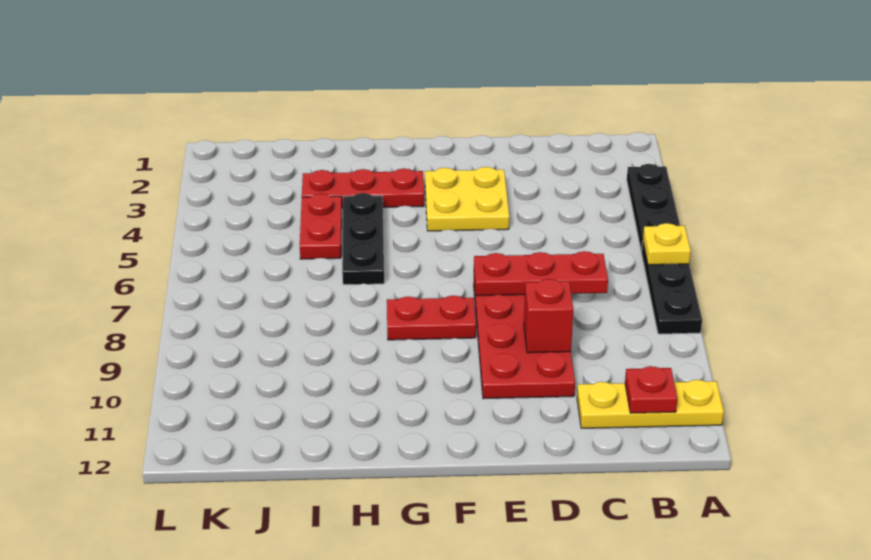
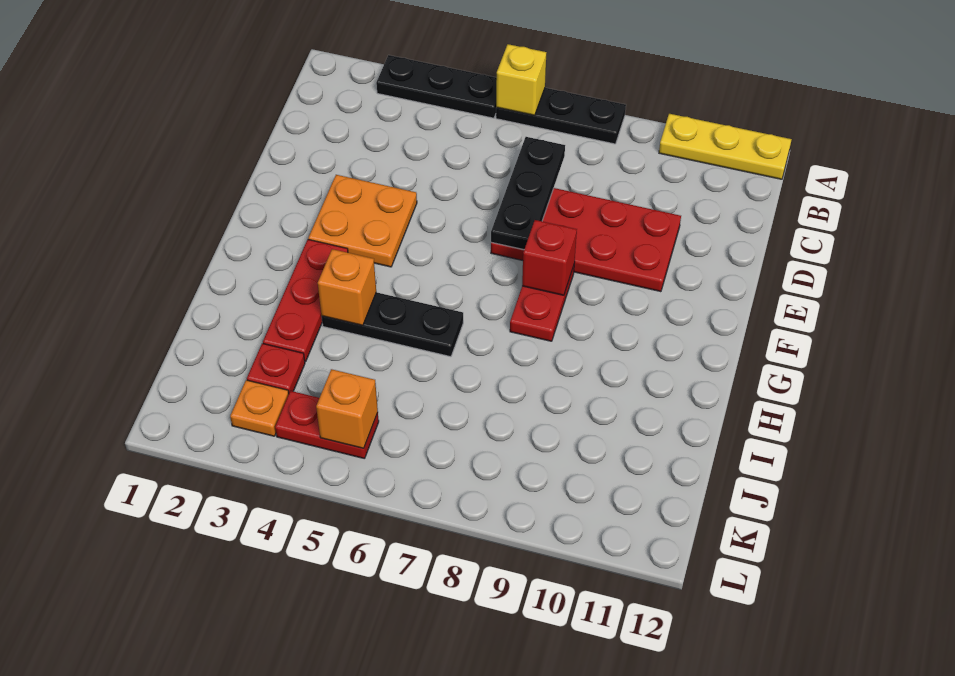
yellow plate A6 level 2 -> yellow brick A6 level 2
yellow plate A11:C11 level 1 -> yellow plate A10:A12 level 1
red plate B11 level 2 -> red plate J3 level 1
red plate C7:E7 level 2 -> black plate C7:E7 level 2
red brick D9 level 2 -> red brick F8 level 2
yellow plate E3:F4 level 1 -> orange plate E3:F4 level 1
none -> orange brick H4 level 2
red plate I4:I5 level 1 -> red plate K4:K5 level 1
none -> orange plate K3 level 1
none -> orange brick K5 level 2

